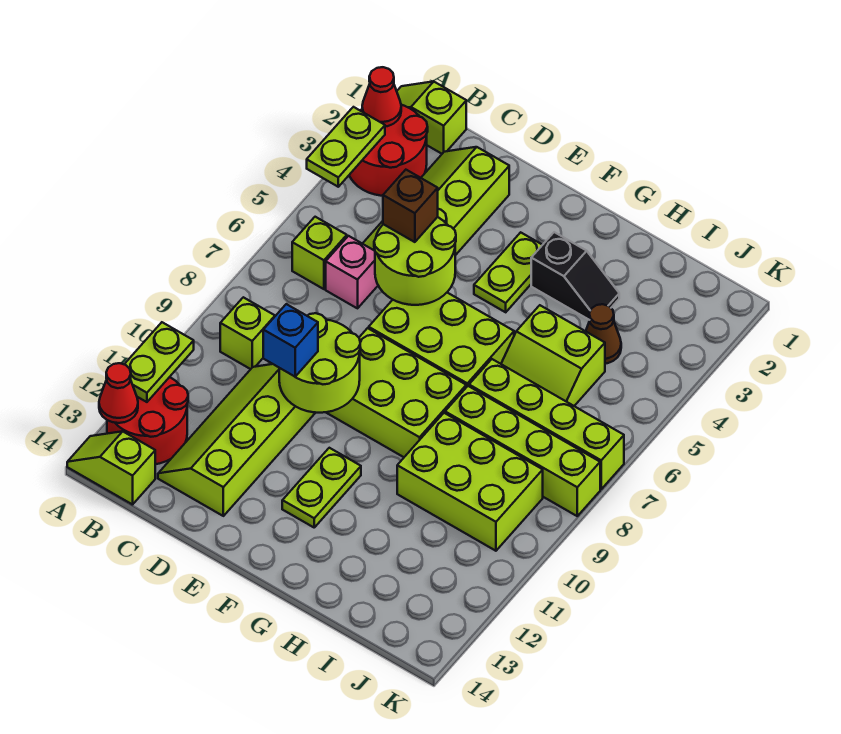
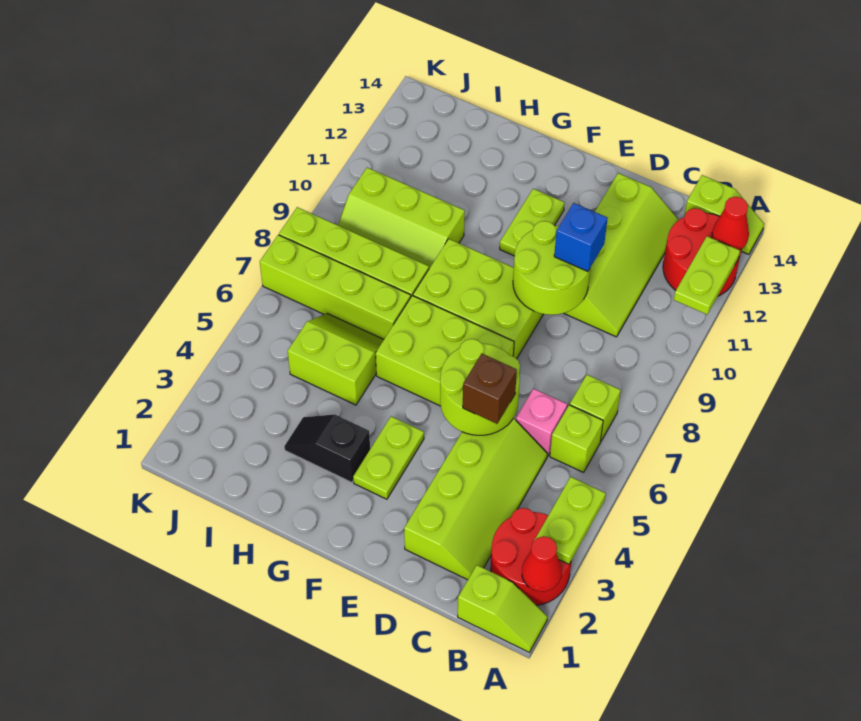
lime brick B9 level 1 -> lime brick B7 level 1
lime brick H9:J10 level 1 -> lime slope H9:J10 level 1 top 10
brown cone I4 level 1 -> none

